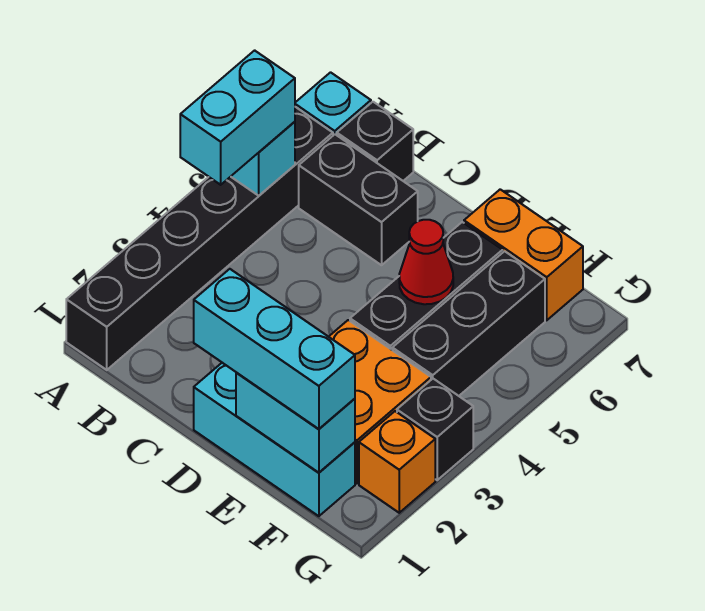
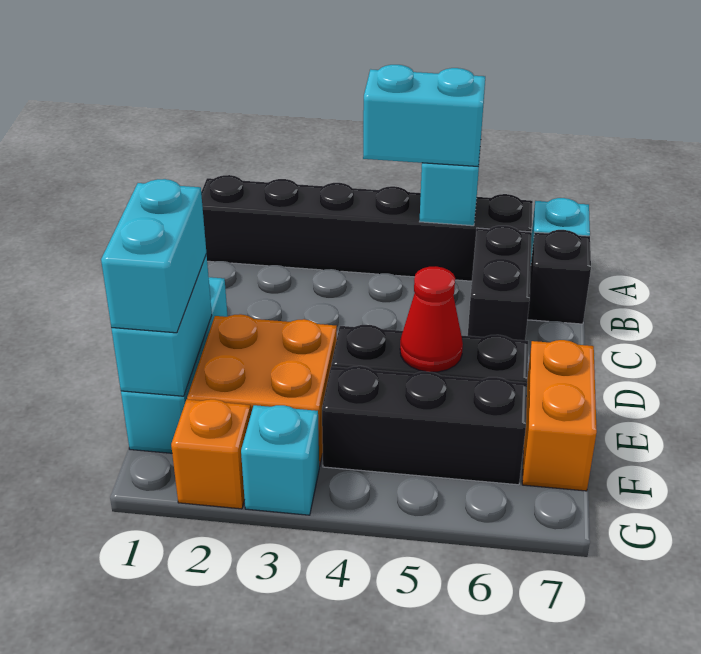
cyan brick D1:F1 level 3 -> cyan brick E1:F1 level 3
black brick G3 level 1 -> cyan brick G3 level 1

